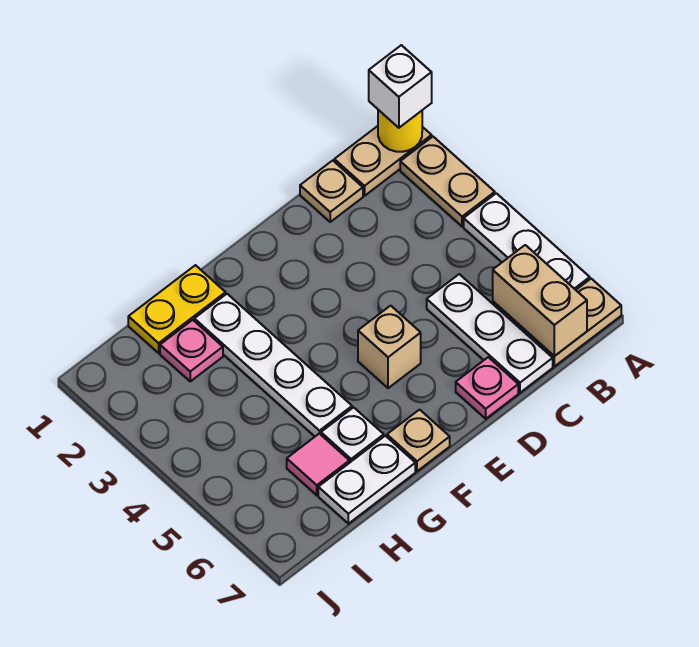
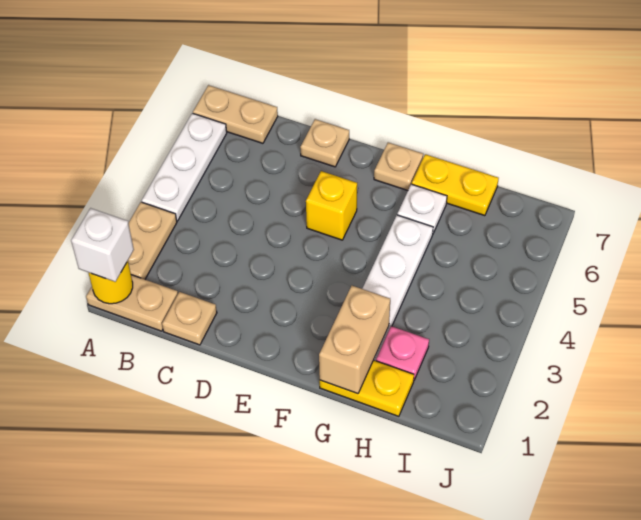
tan brick B6:B7 level 2 -> tan brick G1:G2 level 2
white plate C5:C7 level 1 -> none
pink plate D7 level 1 -> tan plate D7 level 1
tan brick E5 level 1 -> yellow brick E5 level 1
white plate G7:H7 level 1 -> yellow plate G7:H7 level 1
pink tile H6 level 1 -> none

